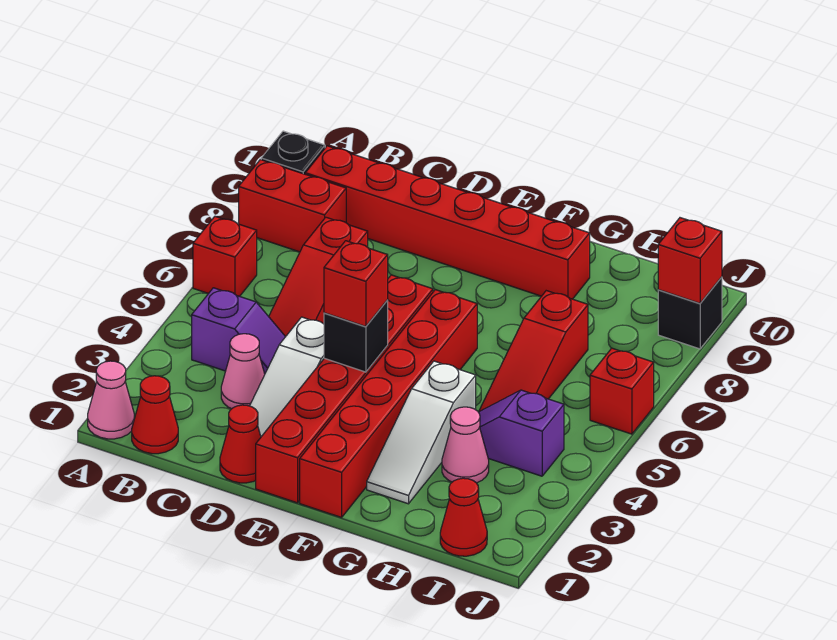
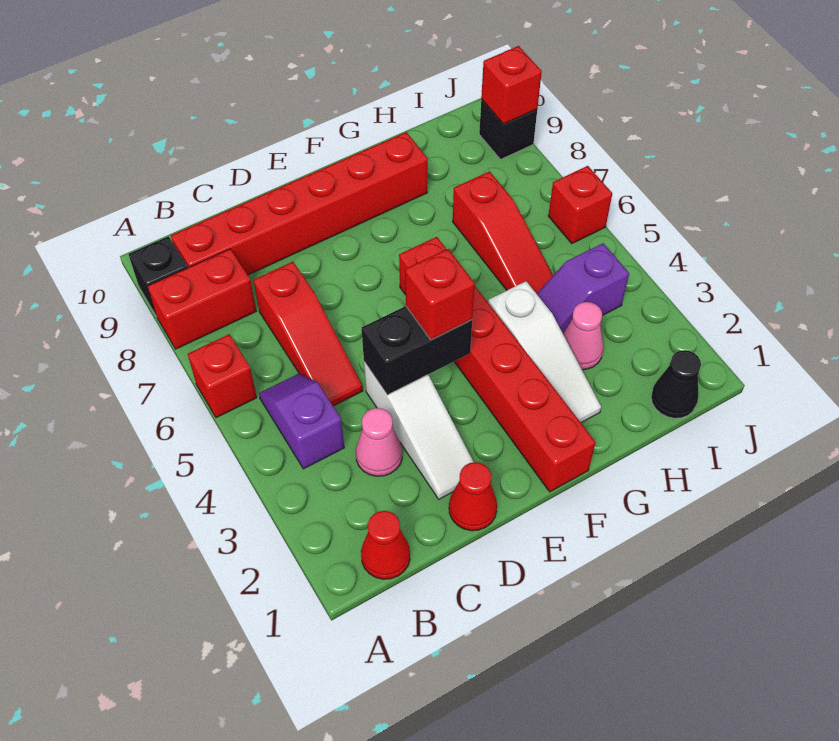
pink cone A1 level 1 -> none
purple slope B4:C4 level 1 top B -> purple slope B4:B5 level 1 top 4
red brick E1:E6 level 1 -> none
black brick E4 level 2 -> black brick D4:E4 level 2
red cone I1 level 1 -> black cone I1 level 1

